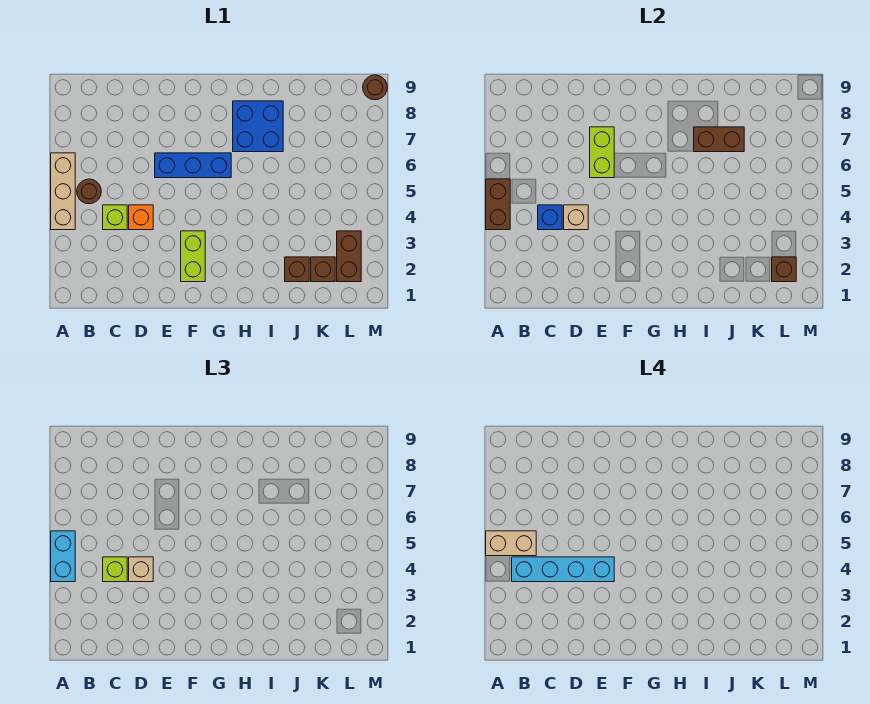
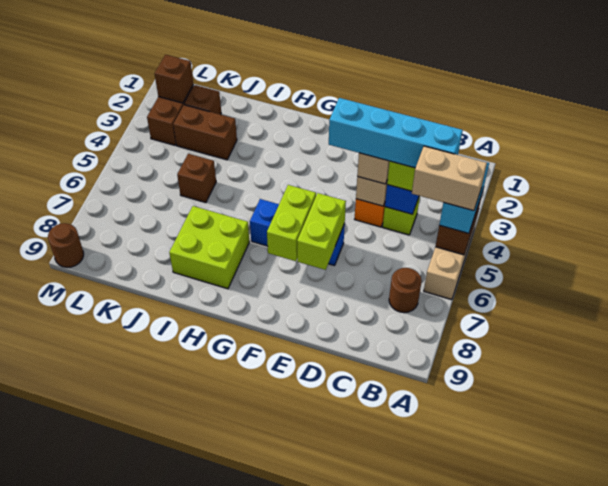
brown round brick B5 level 1 -> brown round brick B7 level 1
lime brick F2:F3 level 1 -> lime brick F6:F7 level 2
blue brick H7:I8 level 1 -> lime brick H7:I8 level 1
brown brick I7:J7 level 2 -> brown brick J3:K3 level 1
brown brick J2 level 1 -> brown brick J5 level 1

